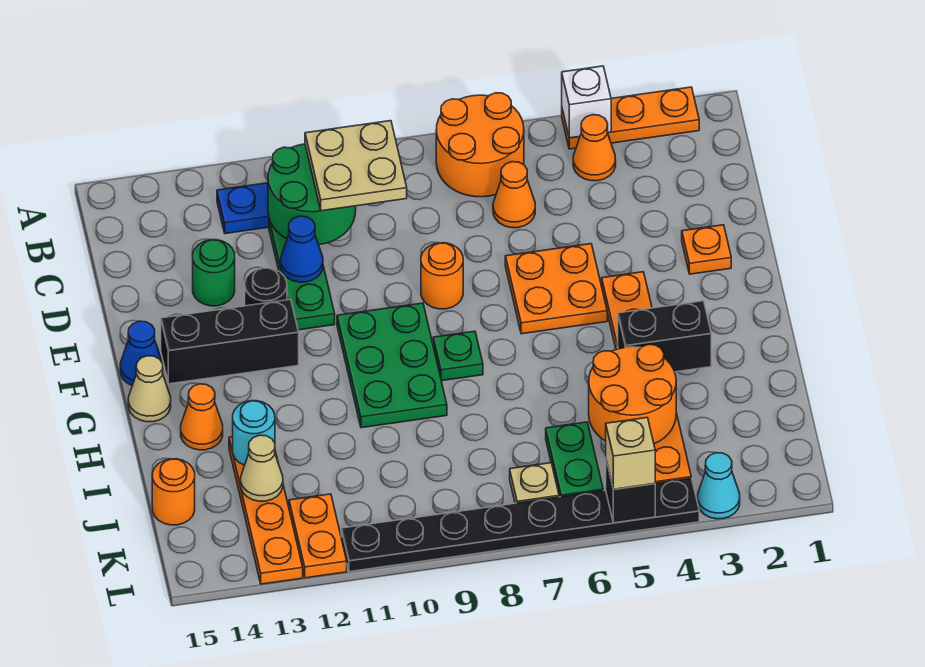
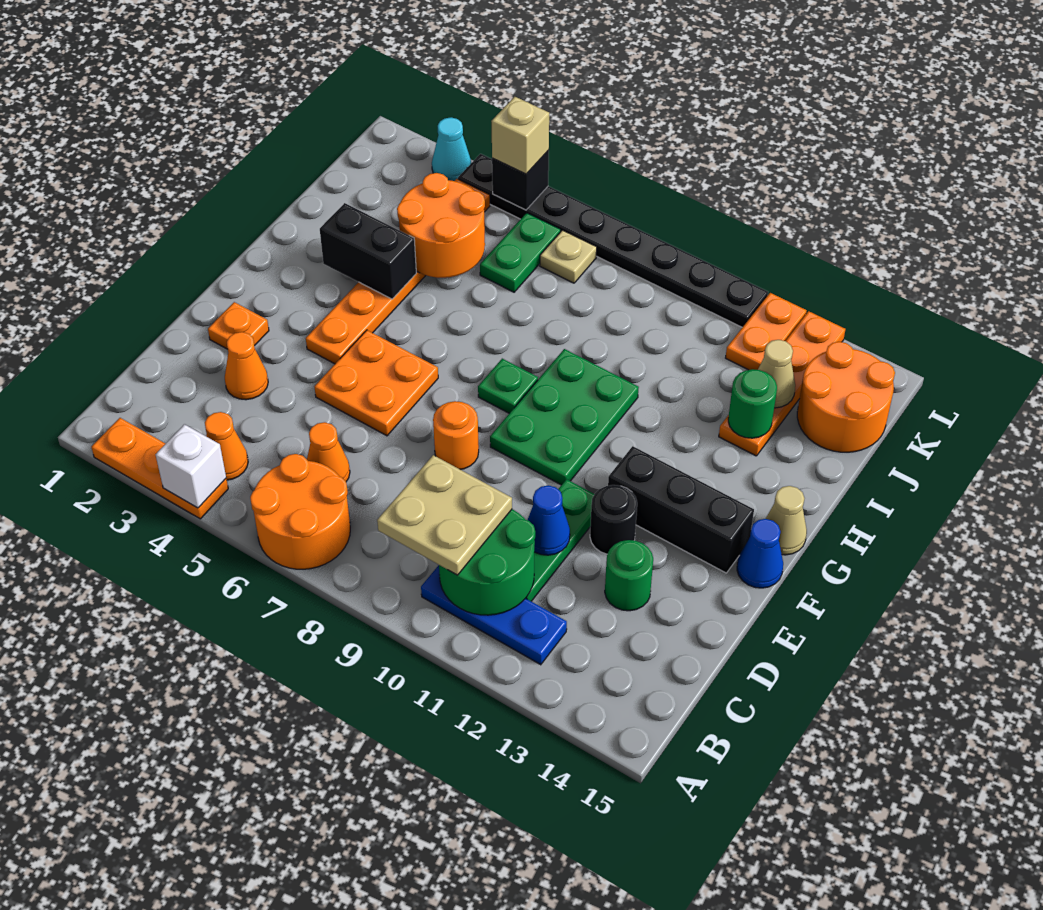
orange cone H14 level 1 -> orange cone D3 level 1
cyan round brick I13 level 2 -> green round brick I13 level 2
orange round brick J15 level 1 -> orange round brick J14:K15 level 1

